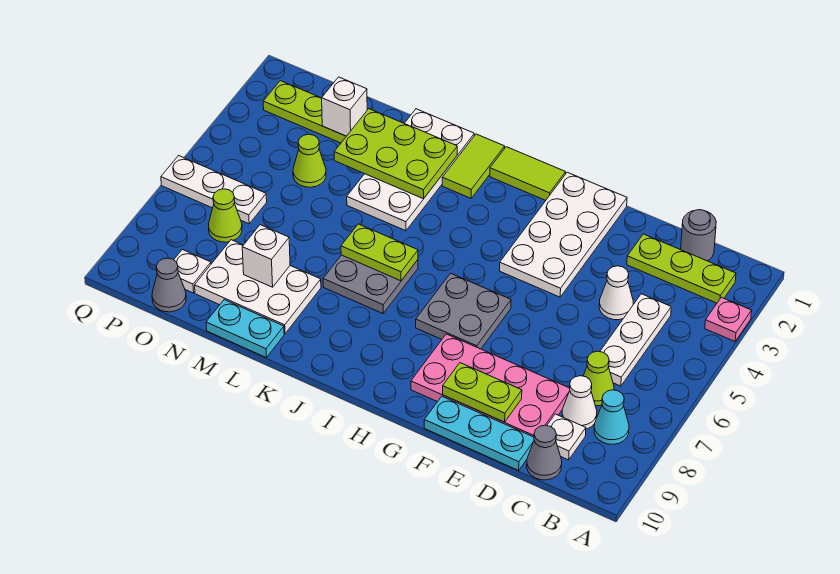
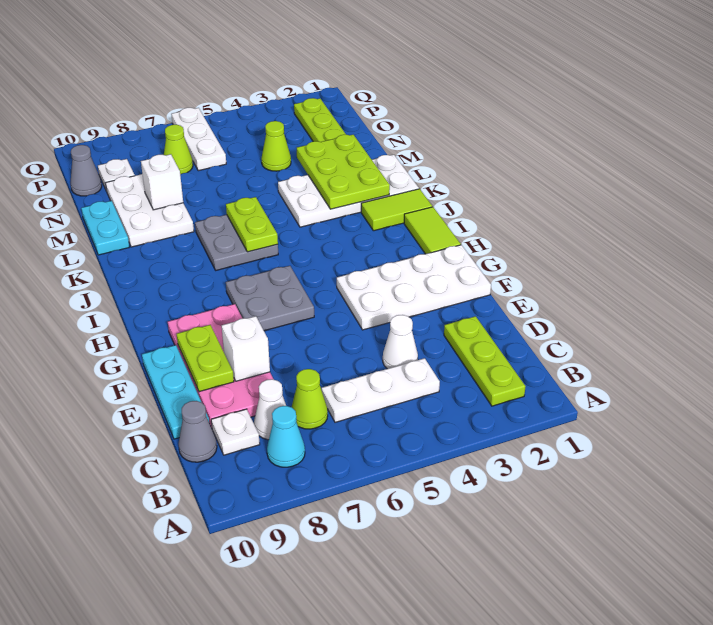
pink plate A3 level 1 -> none
grey round brick C1 level 1 -> none
white brick N2 level 2 -> white brick E8 level 2

